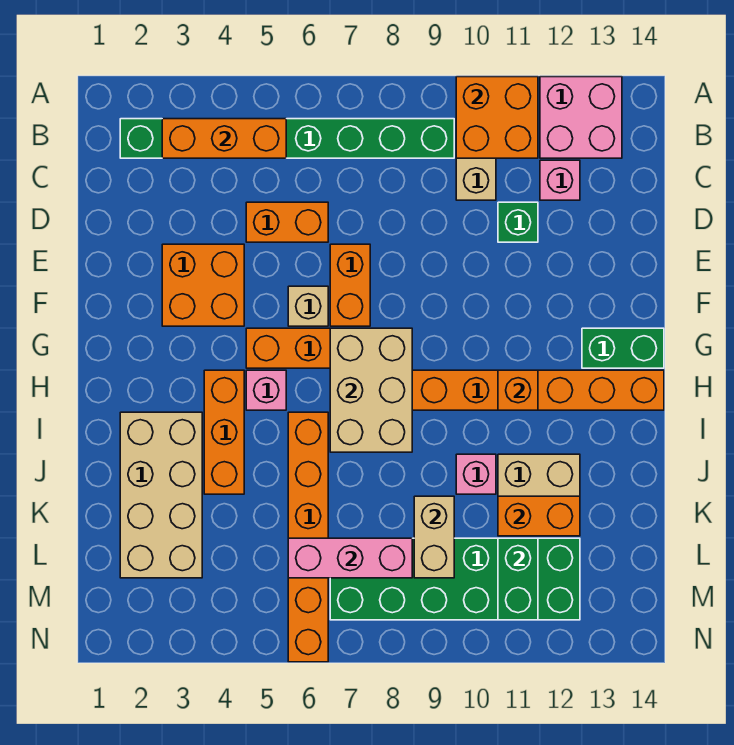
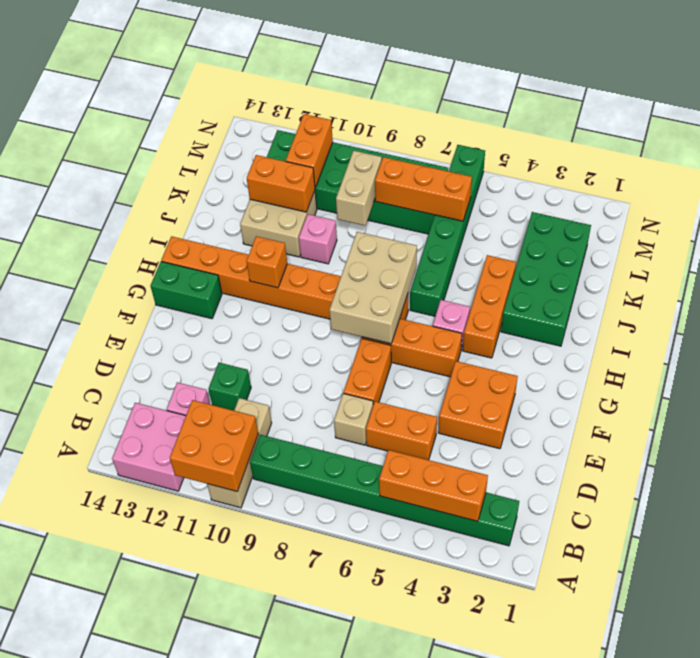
tan brick F6 level 1 -> tan brick D7 level 1
tan brick I2:L3 level 1 -> green brick I2:L3 level 1
orange brick I6:N6 level 1 -> green brick I6:N6 level 1
pink brick L6:L8 level 2 -> orange brick L6:L8 level 2
green brick L11:M11 level 2 -> orange brick L11:M11 level 2

